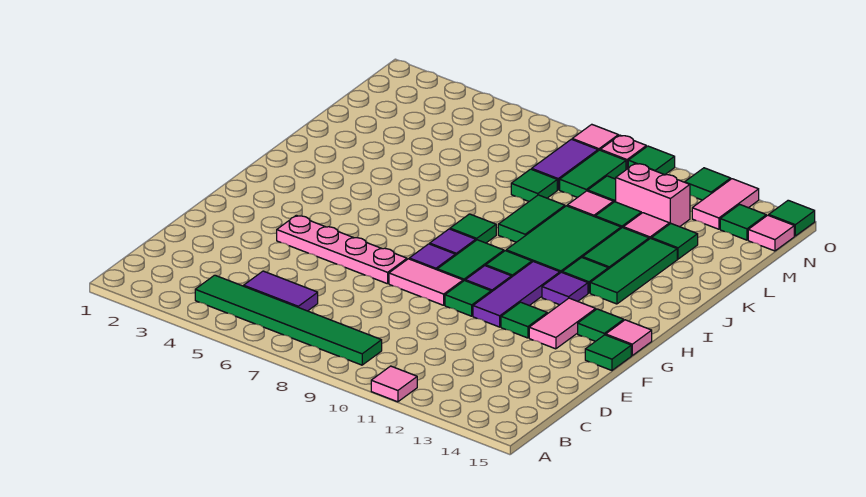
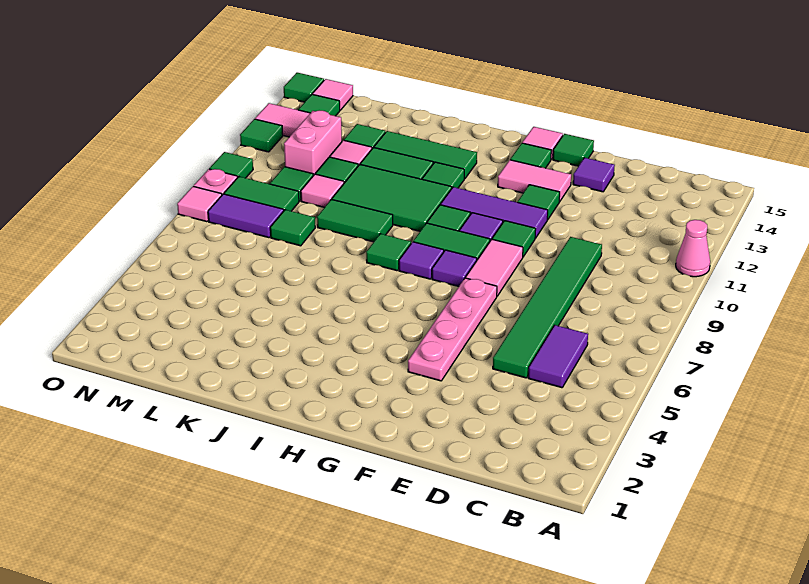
pink tile A11 level 1 -> pink cone A11 level 1
green tile B4:B9 level 1 -> green tile D5:D10 level 1
purple tile H12 level 1 -> purple tile E14 level 1

